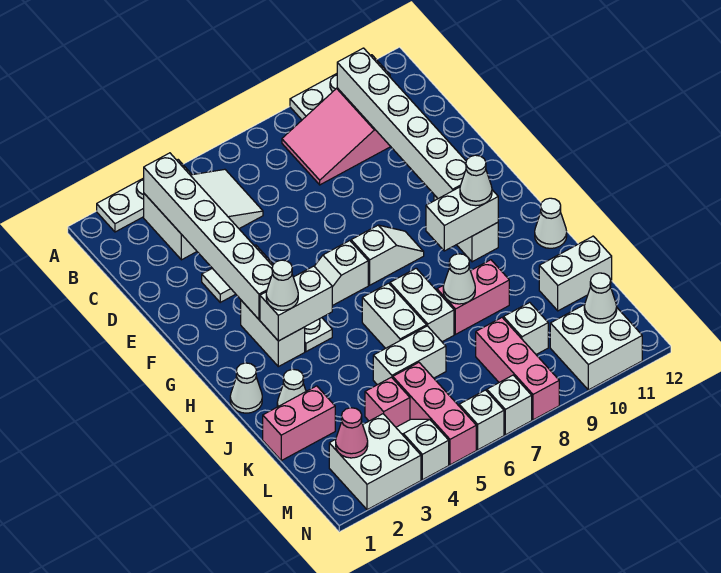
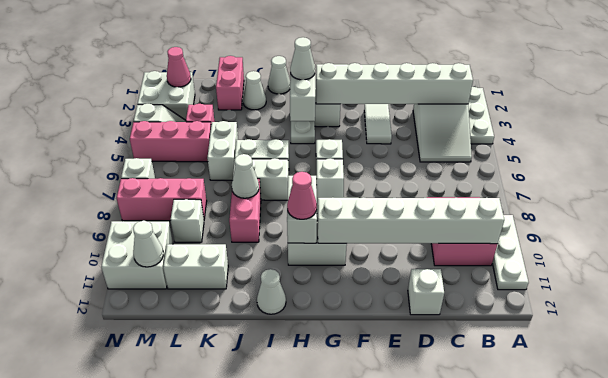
white cone H10 level 3 -> pink cone H10 level 3
white brick K11:K12 level 1 -> white brick K11:L11 level 1
white brick N6 level 1 -> white brick D12 level 1

